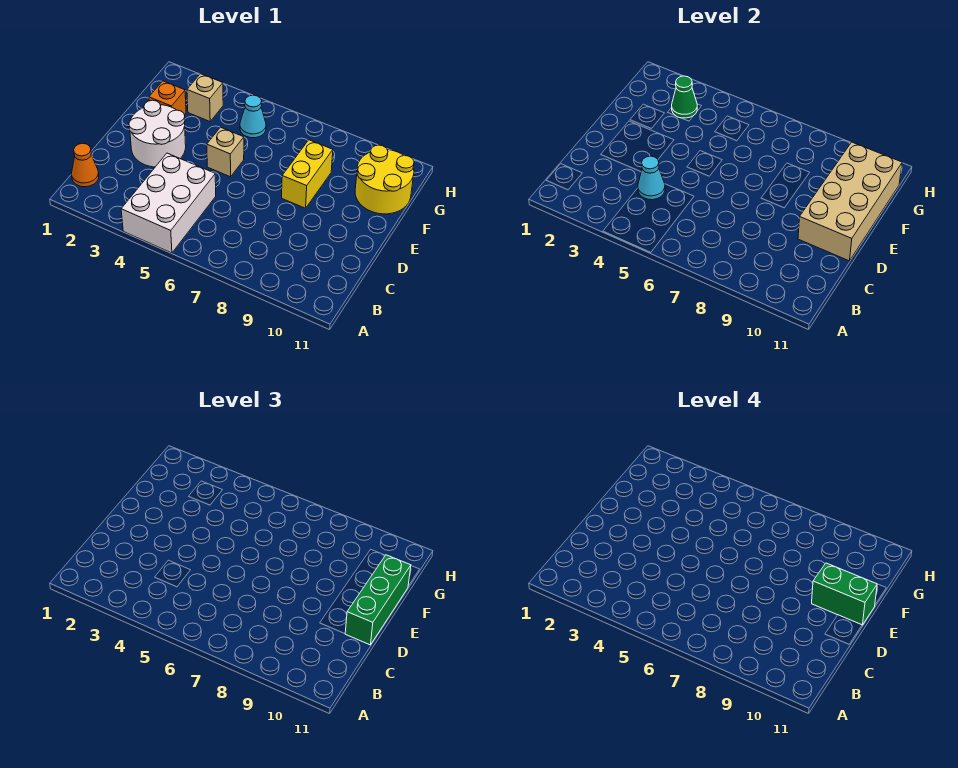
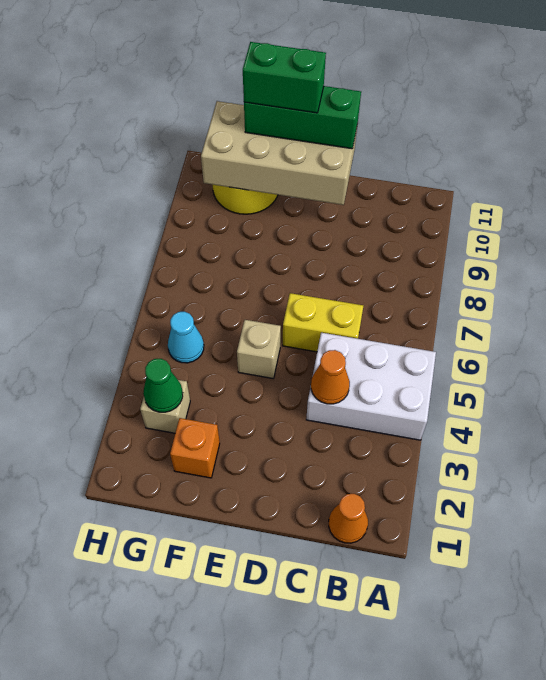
cyan cone C4 level 2 -> orange cone C4 level 2
white round brick D2:E3 level 1 -> none
yellow brick E8:F8 level 1 -> yellow brick C6:D6 level 1
green brick E10:E11 level 4 -> green brick E11:F11 level 4

